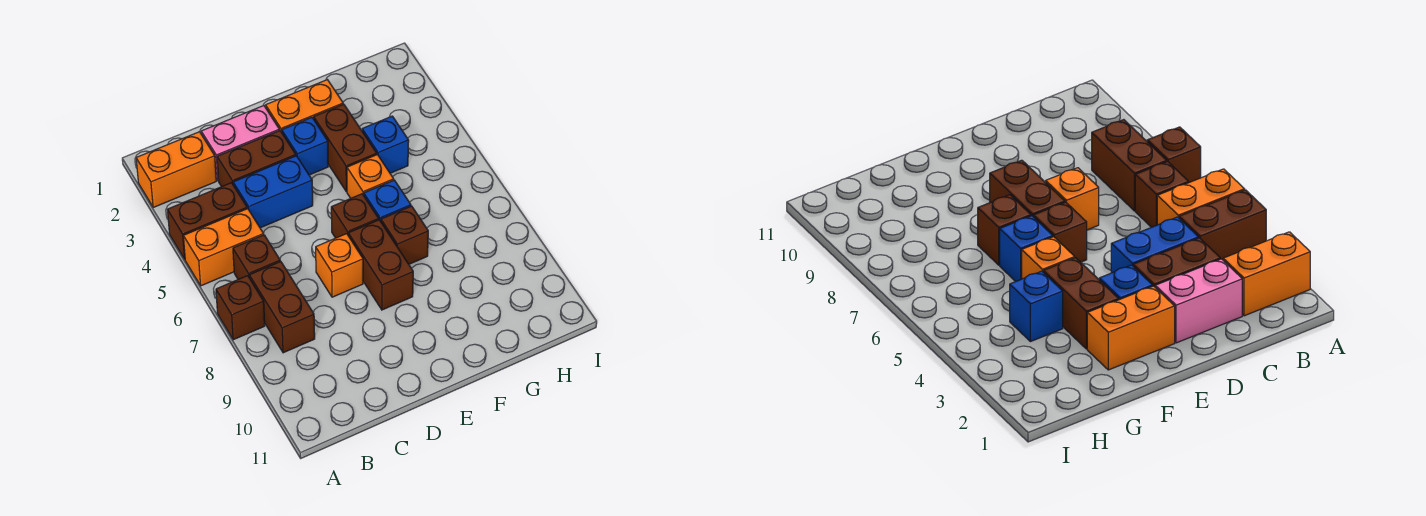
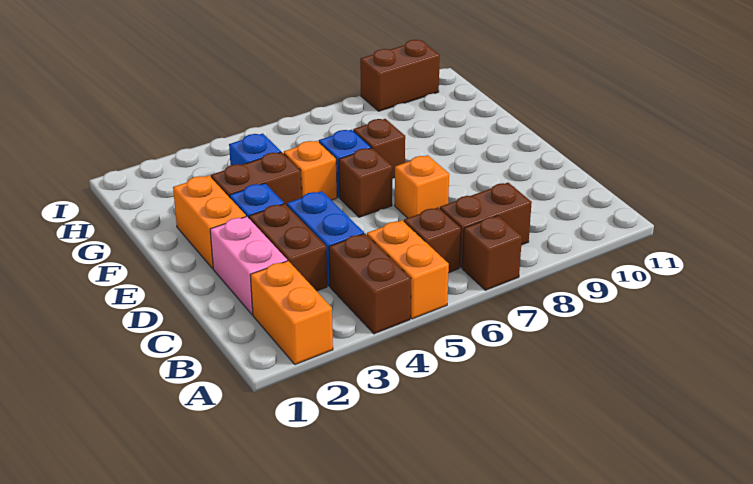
brown brick E7:E8 level 1 -> brown brick I9:I10 level 1

